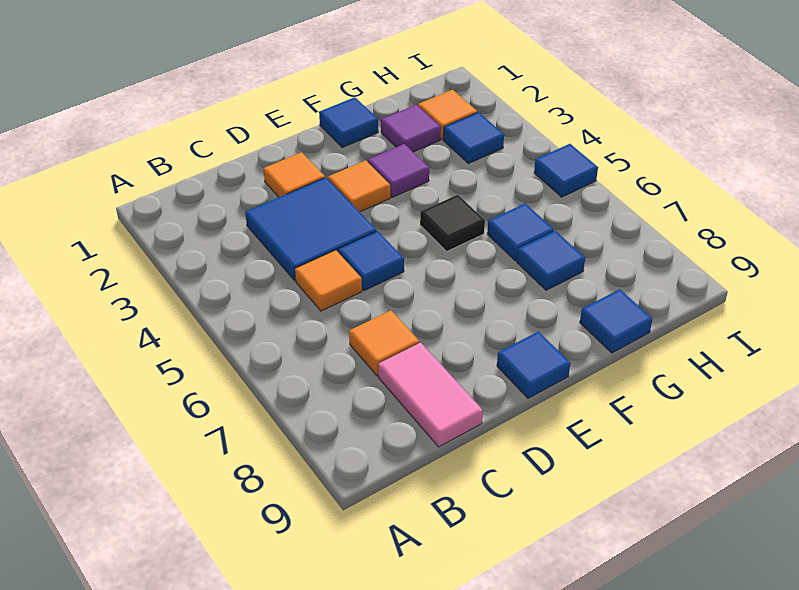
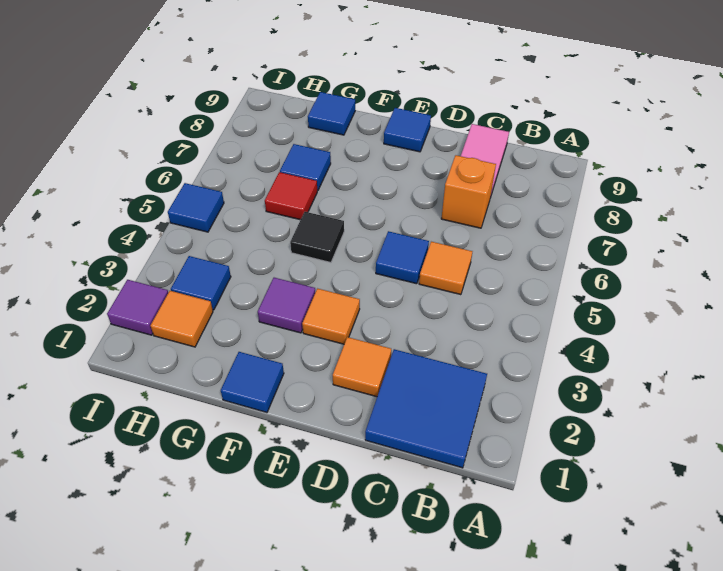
blue tile C3:D4 level 1 -> blue tile B1:C2 level 1
orange tile C7 level 1 -> orange brick C7 level 1
purple tile G2 level 1 -> purple tile I2 level 1
blue tile G6 level 1 -> red tile G6 level 1

